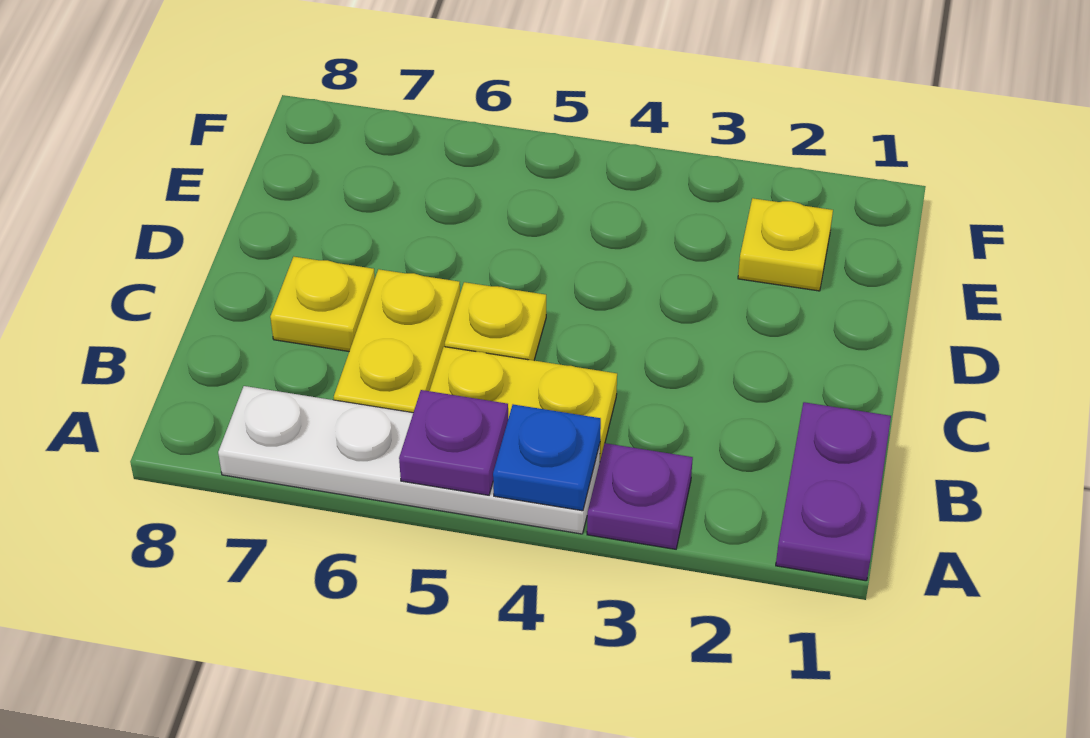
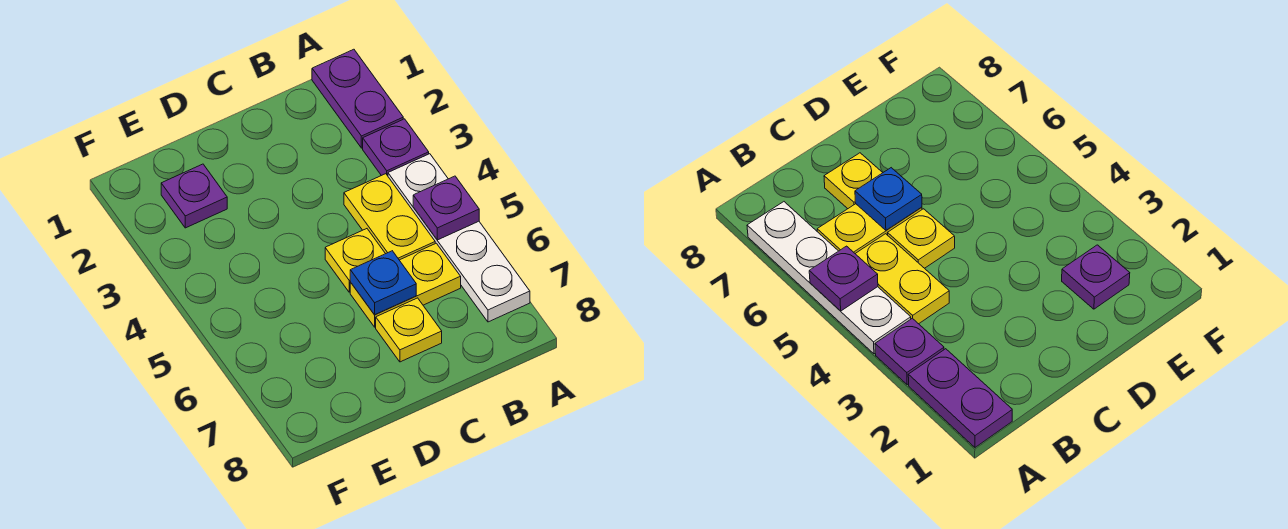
purple plate A1:B1 level 1 -> purple plate A1:A2 level 1
blue plate A4 level 2 -> blue plate C6 level 2
yellow plate E2 level 1 -> purple plate E2 level 1

